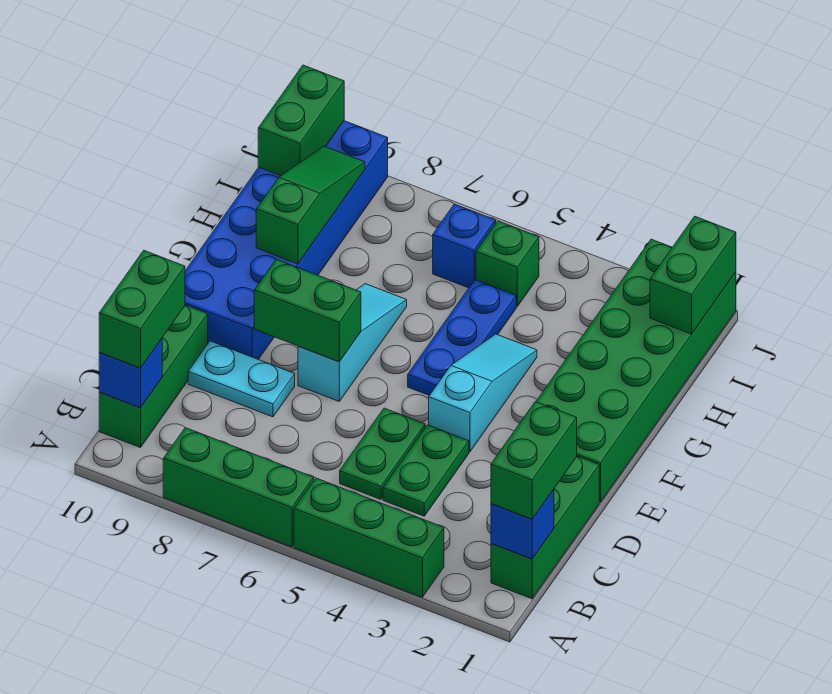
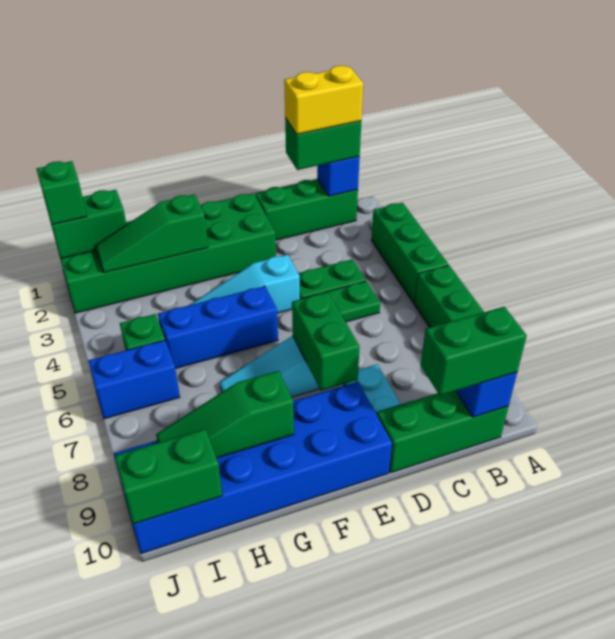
none -> yellow brick B1:C1 level 4
blue plate F5:H5 level 1 -> blue brick F5:H5 level 1
none -> green slope G2:I2 level 2 top G
blue brick I6 level 1 -> blue brick I6:J6 level 1
none -> green brick J1 level 3

